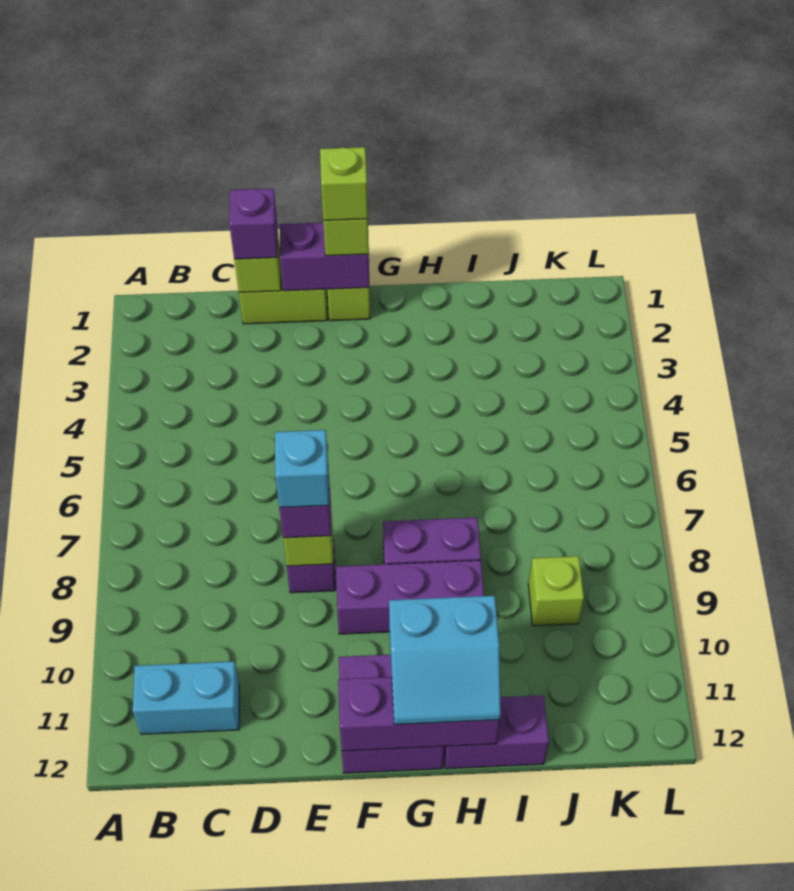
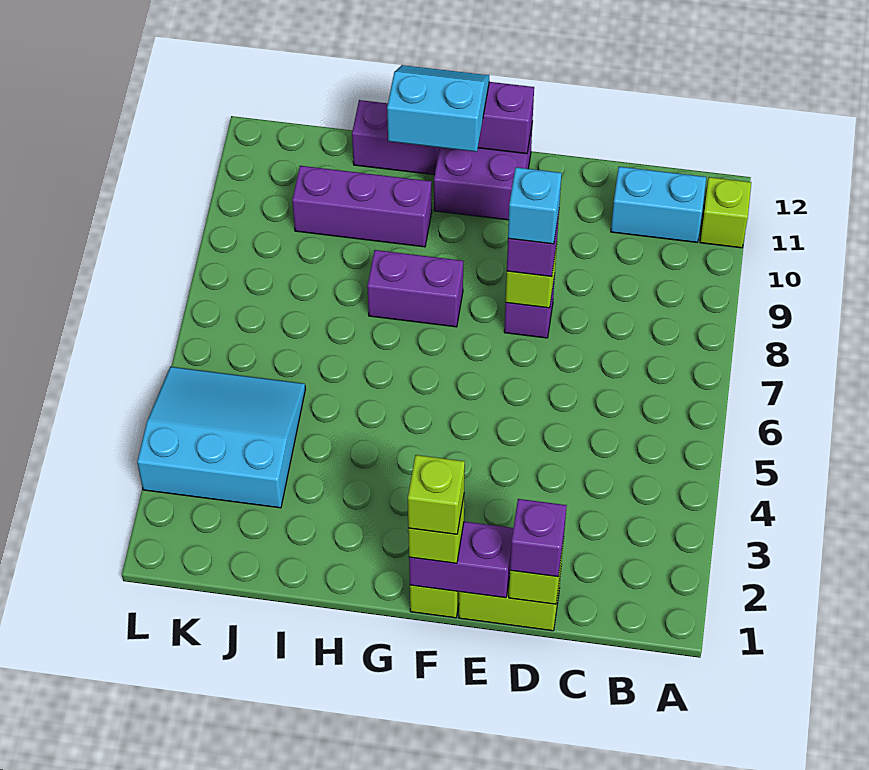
purple brick F9:H9 level 1 -> purple brick H10:J10 level 1
none -> cyan slope J3:L5 level 1 top 3
lime brick J9 level 1 -> lime brick A11 level 1

